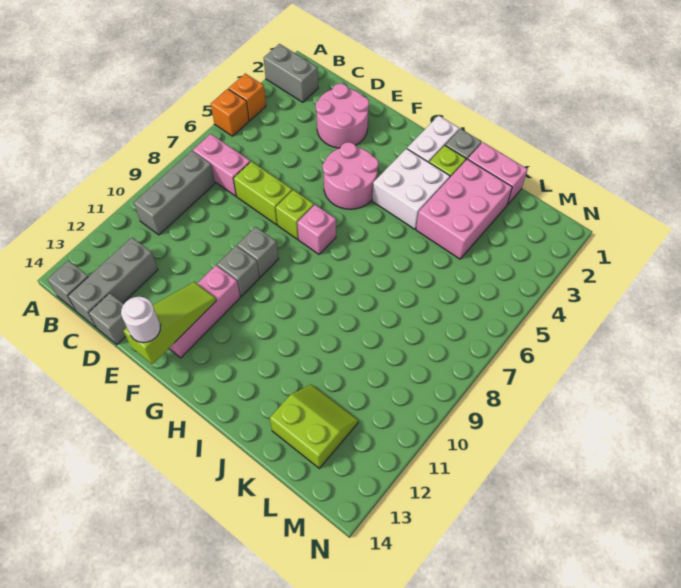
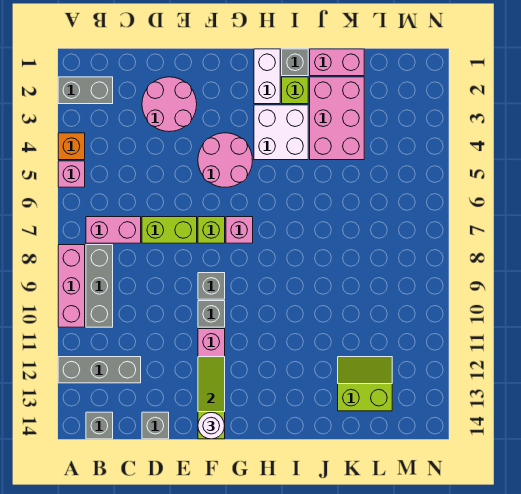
orange brick A5 level 1 -> pink brick A5 level 1
none -> pink brick A8:A10 level 1
grey brick C12:C14 level 1 -> grey brick A12:C12 level 1

